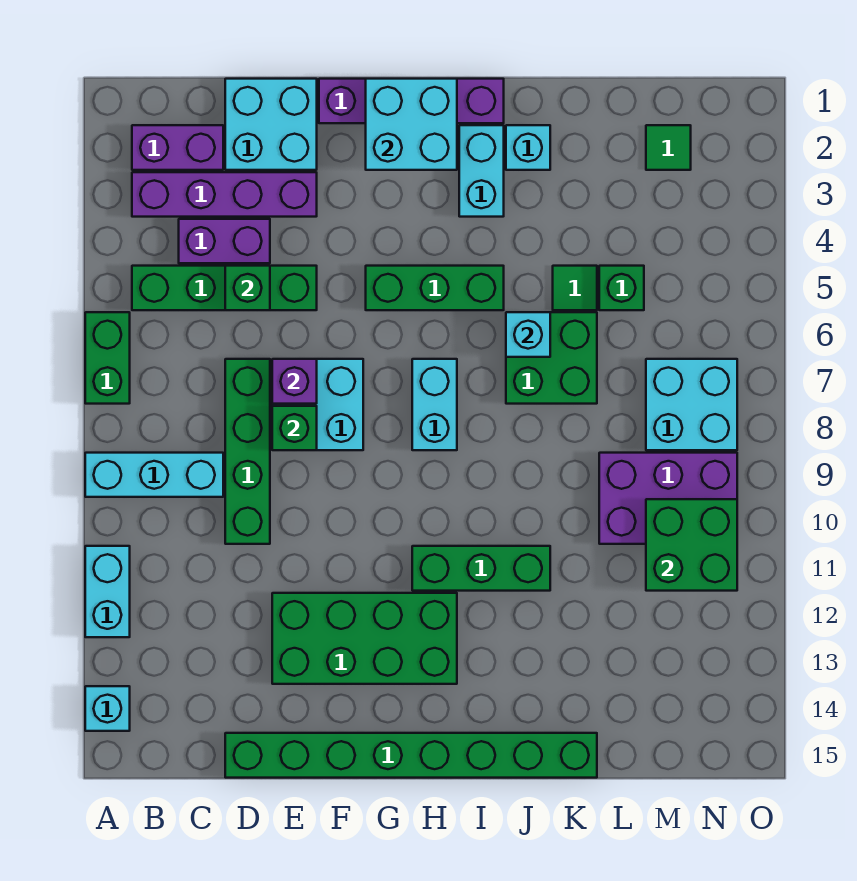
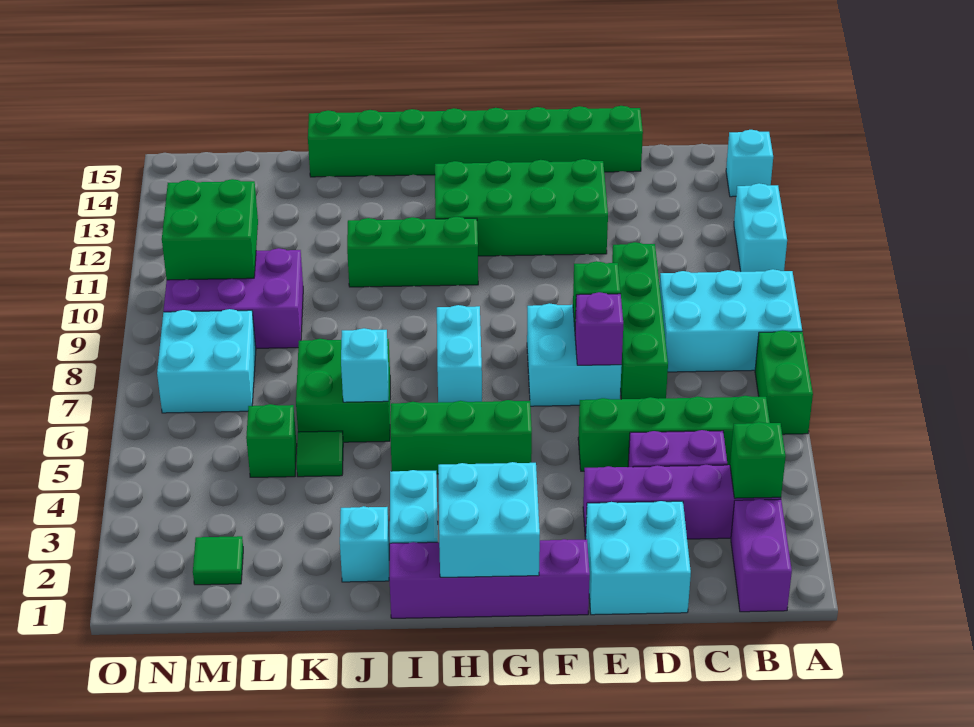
cyan brick A9:C9 level 1 -> cyan brick A8:C9 level 1
purple brick B2:C2 level 1 -> purple brick B1:B2 level 1
green brick D5 level 2 -> green brick B3 level 2

